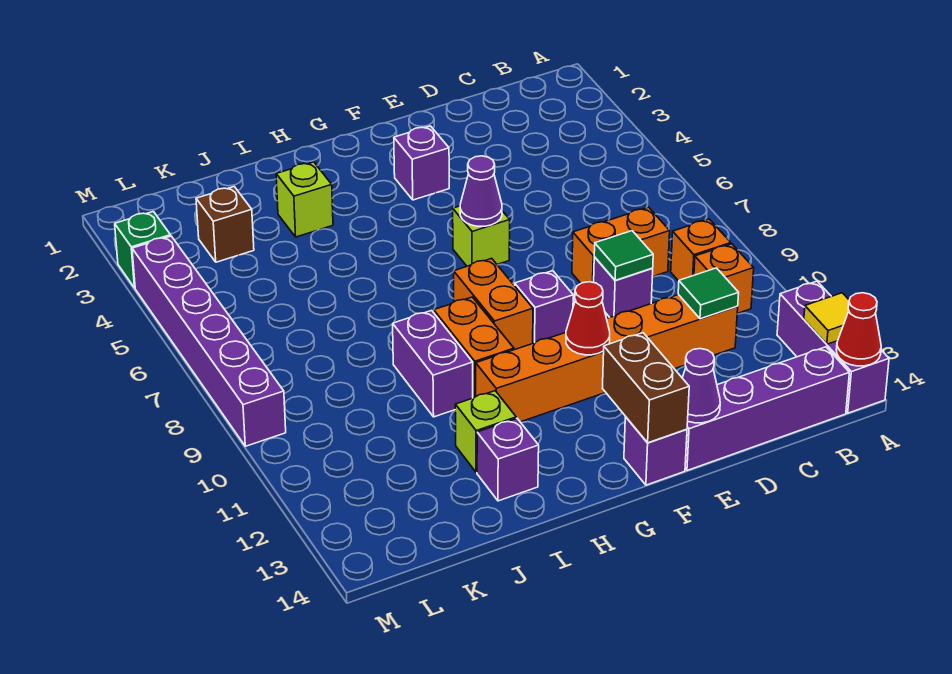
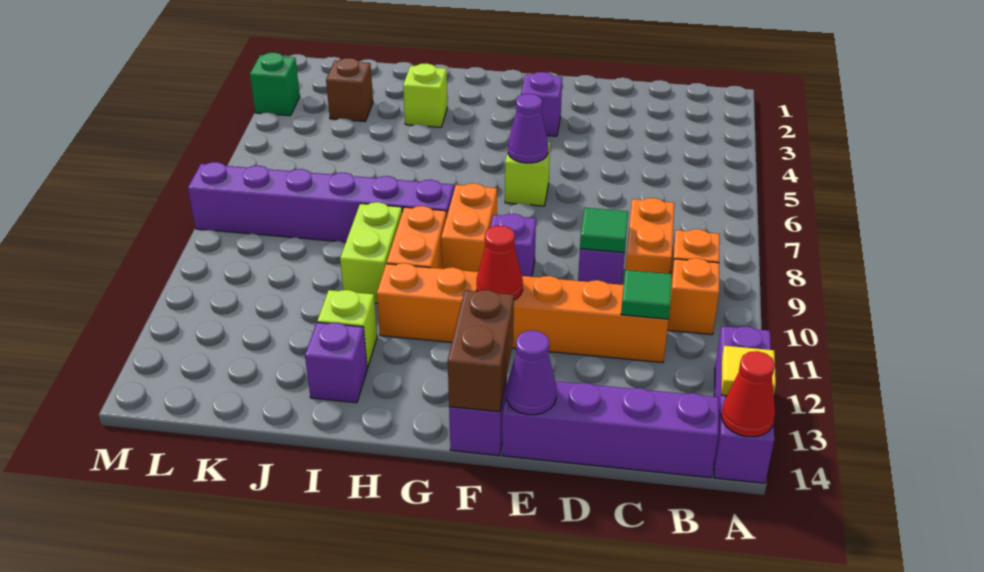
orange brick C8:D8 level 1 -> orange brick C8:C9 level 1
purple brick I9:I10 level 1 -> lime brick I9:I10 level 1
purple brick M4:M9 level 1 -> purple brick H8:M8 level 1

